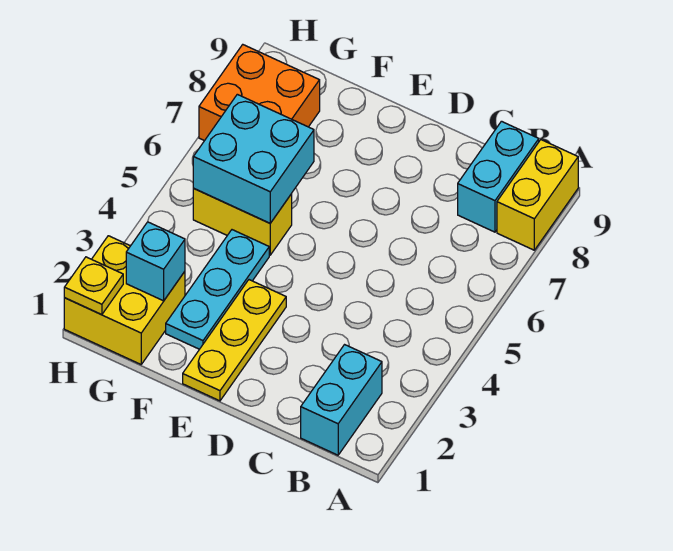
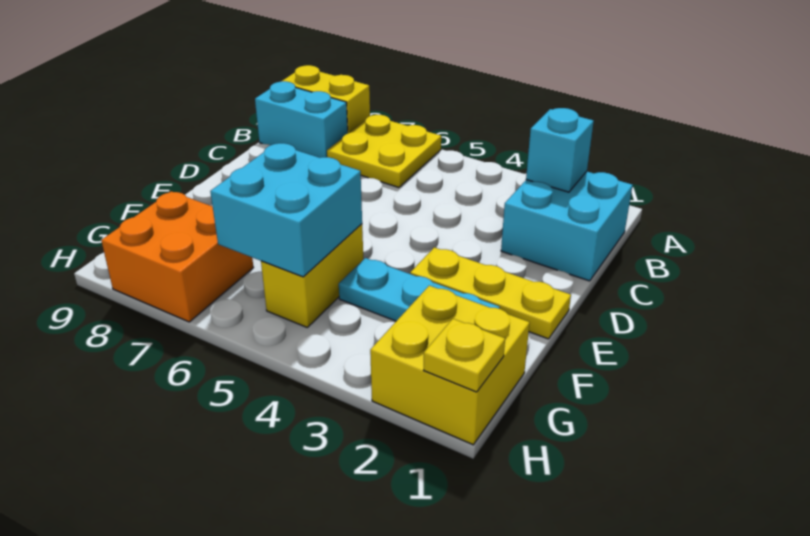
none -> yellow plate A6:B7 level 1
cyan brick B1:B2 level 1 -> cyan brick B1:C2 level 1
cyan brick G2 level 2 -> cyan brick B2 level 2

